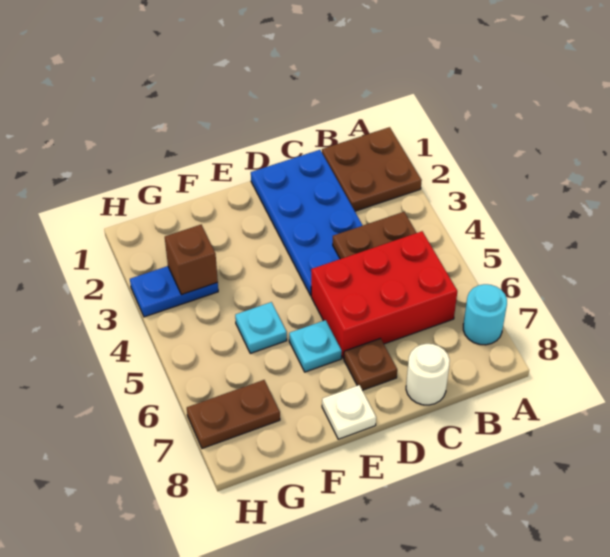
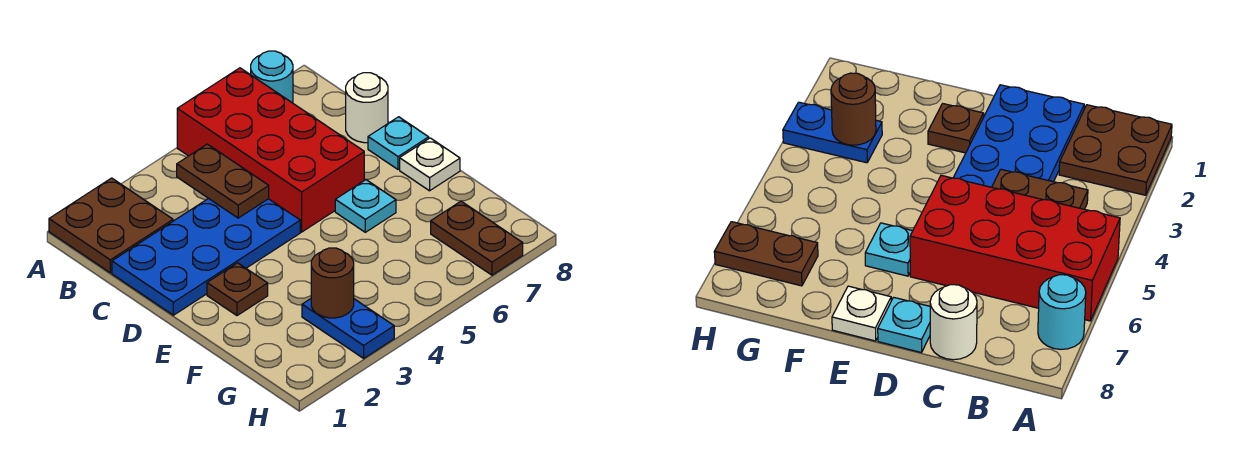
red brick B5:D6 level 1 -> red brick A5:D6 level 1
brown plate D7 level 1 -> brown plate E2 level 1
cyan plate F5 level 1 -> cyan plate D8 level 1
brown brick G3 level 2 -> brown round brick G3 level 2

